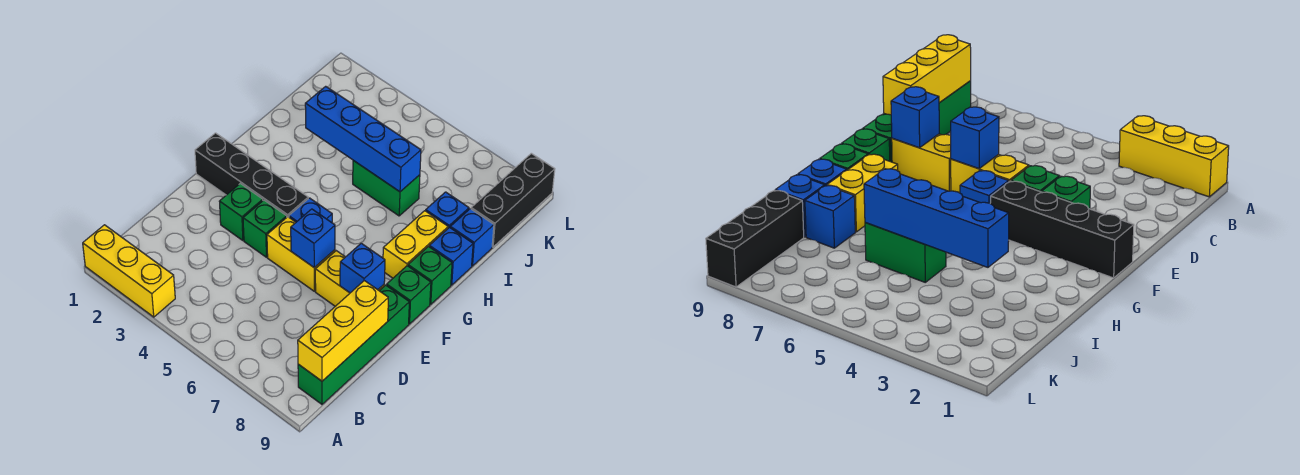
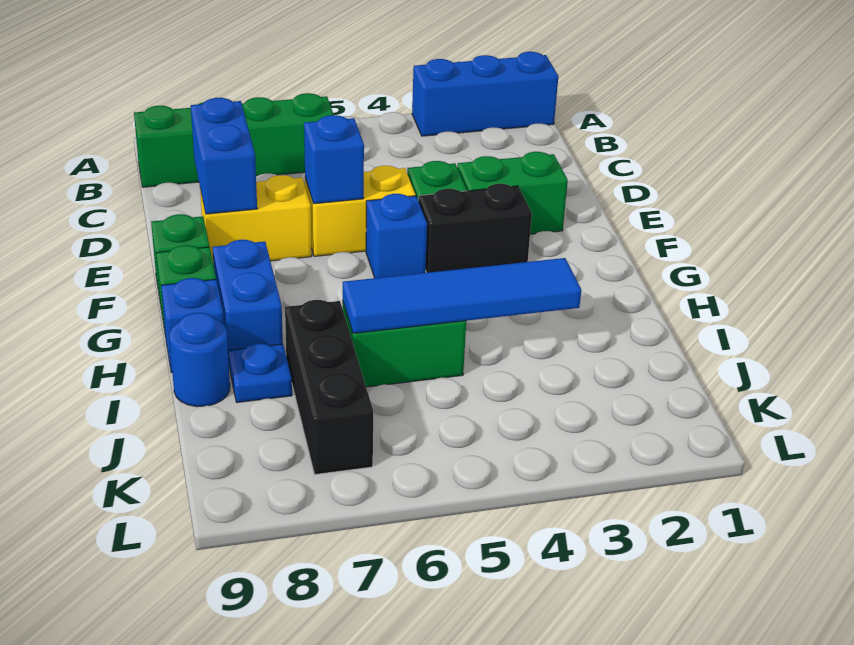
yellow brick A1:A3 level 1 -> blue brick A1:A3 level 1
green brick B9:E9 level 1 -> green brick B6:B9 level 1
yellow brick B9:D9 level 2 -> none
green brick E3 level 1 -> green brick E2:E3 level 1
blue brick E8 level 2 -> blue brick D8:E8 level 2
black brick F1:F4 level 1 -> black brick F3:F4 level 1
yellow brick G8:H8 level 1 -> blue brick G8:H8 level 1
blue brick I3:I6 level 2 -> blue tile I3:I6 level 2
blue brick I8 level 1 -> blue plate I8 level 1
blue brick I9 level 1 -> blue round brick I9 level 1
black brick J9:L9 level 1 -> black brick I7:K7 level 1

